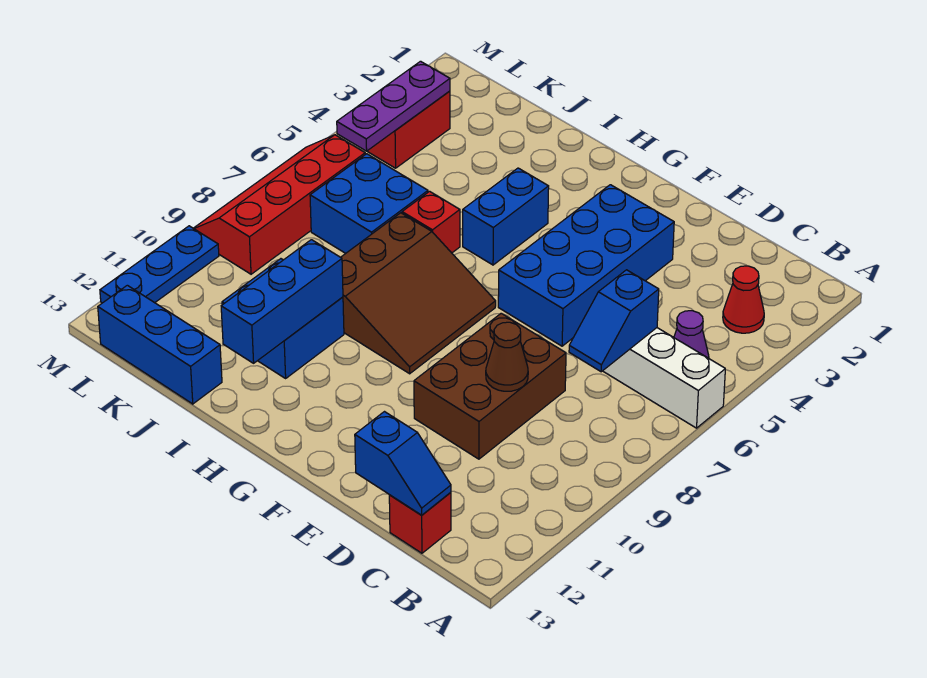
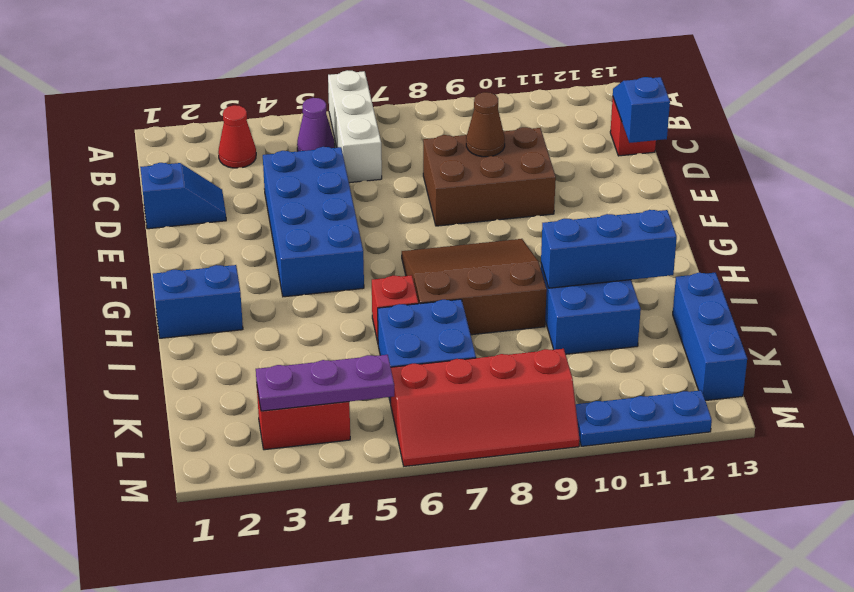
blue slope C6:C7 level 2 top 6 -> blue slope D1:D2 level 1 top 1
blue brick E3:F6 level 1 -> blue brick D4:G5 level 1
blue brick H4:H5 level 1 -> blue brick H1:H2 level 1

